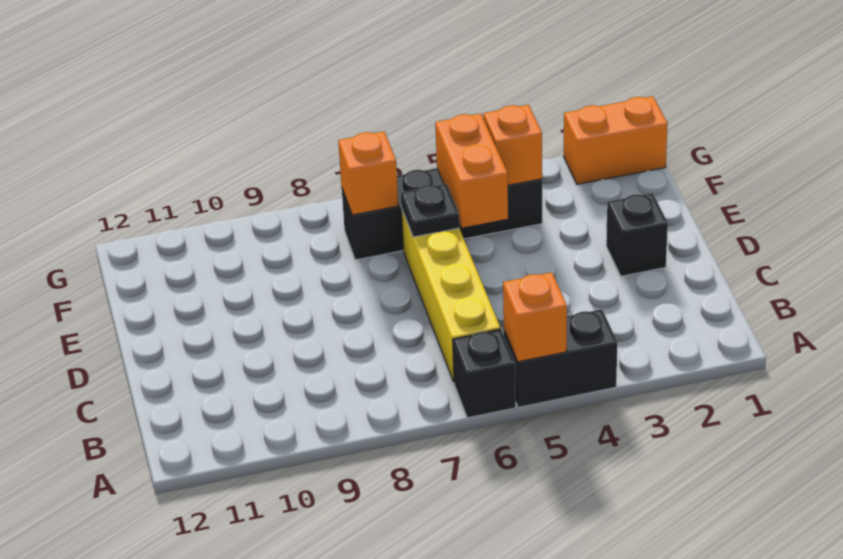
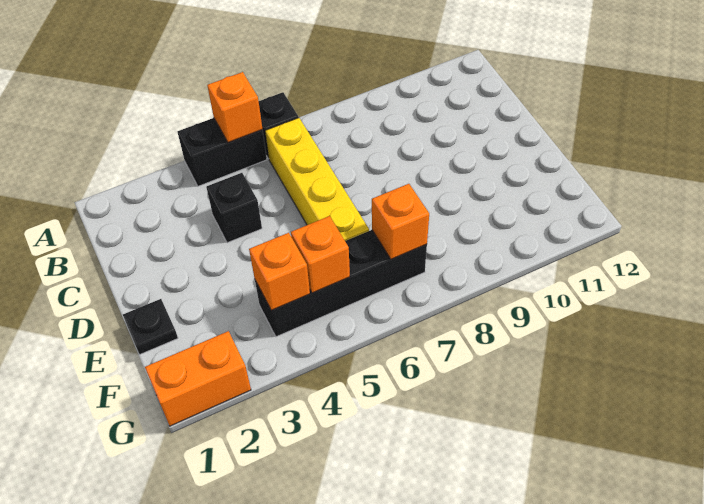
black brick D2 level 1 -> black brick C4 level 1
orange brick E5:F5 level 2 -> orange brick F5 level 2
black plate E6 level 2 -> black plate E1 level 1

